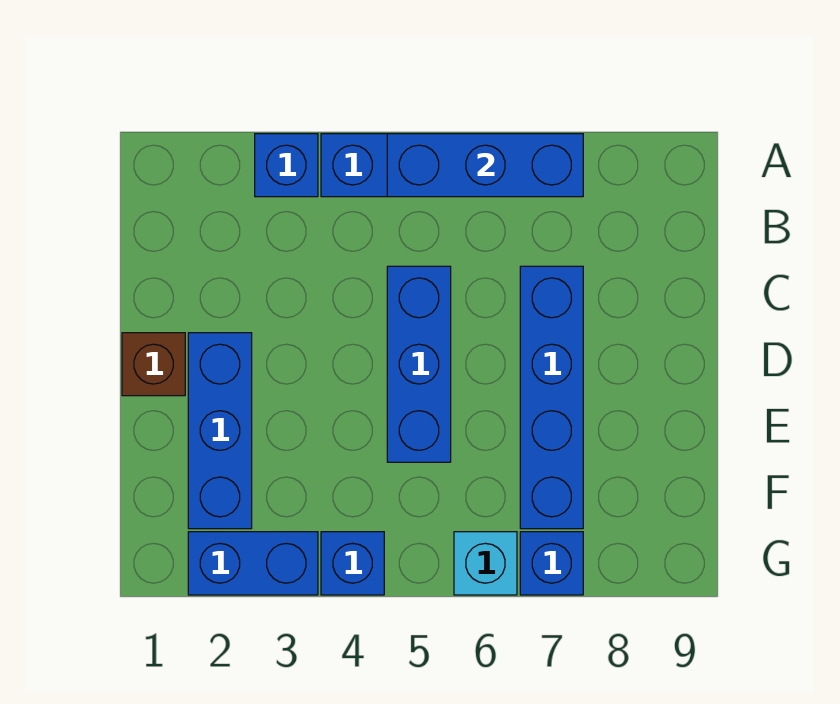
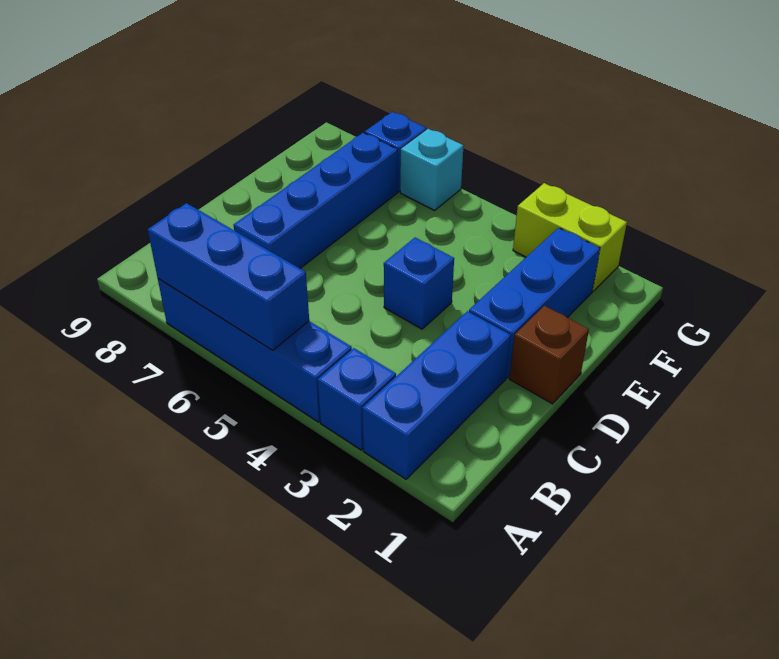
blue brick C5:E5 level 1 -> blue brick A2:C2 level 1
blue brick G2:G3 level 1 -> lime brick G2:G3 level 1
blue brick G4 level 1 -> blue brick D4 level 1

